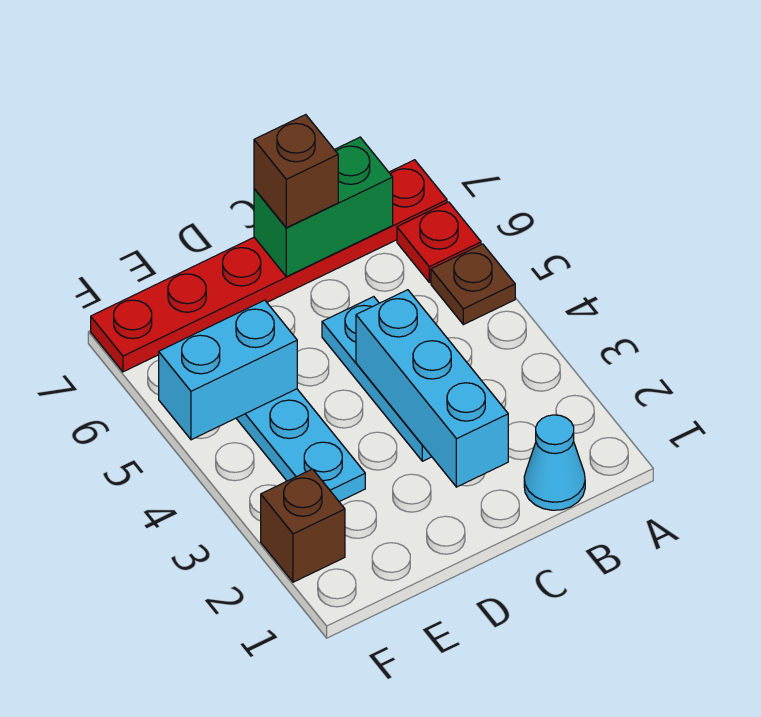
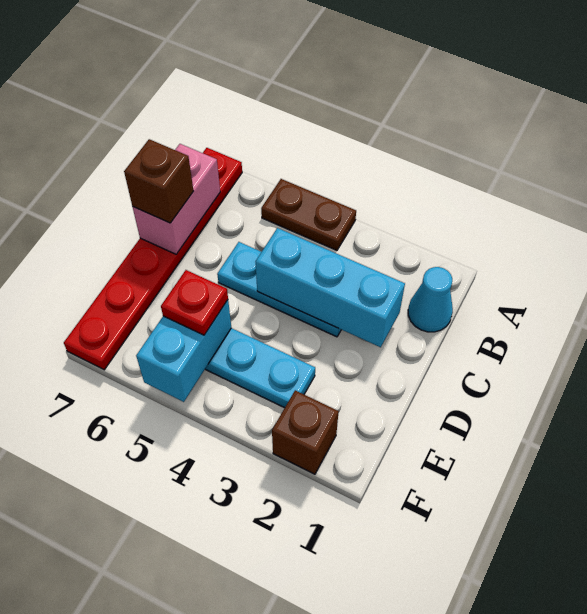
brown plate A5 level 1 -> brown plate A4:A5 level 1
red plate A6 level 1 -> red plate E5 level 3
green brick B7:C7 level 2 -> pink brick B7:C7 level 2

